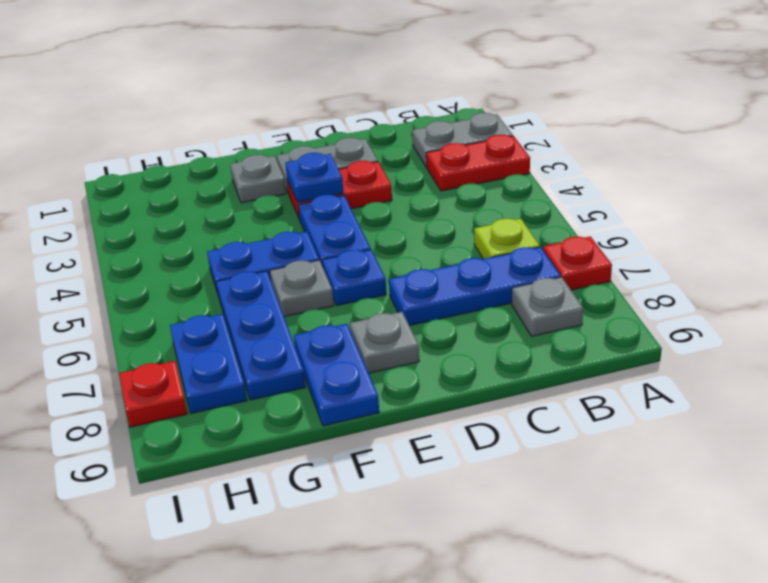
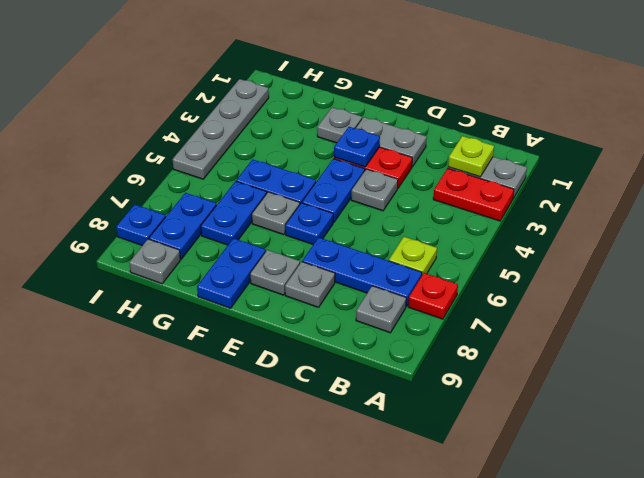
none -> lime plate B2 level 2
none -> grey plate D4 level 1
none -> grey plate D8 level 1
blue plate G6:G8 level 1 -> blue plate G6:G7 level 1
none -> grey plate H9 level 1
none -> grey plate I2:I5 level 1
red plate I8 level 1 -> blue plate I8 level 1

